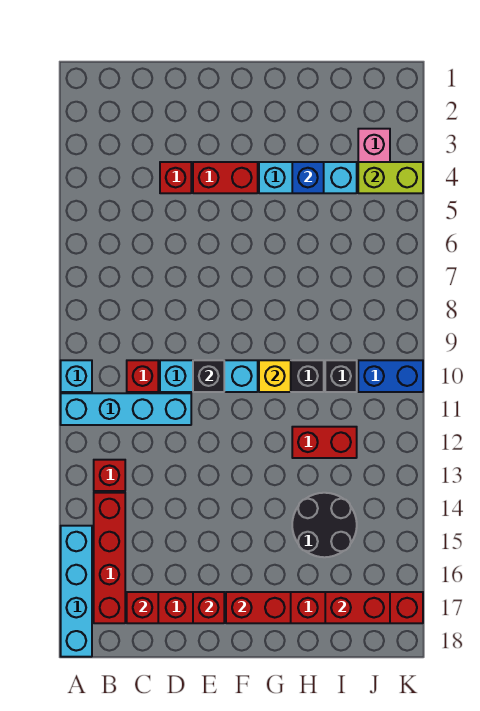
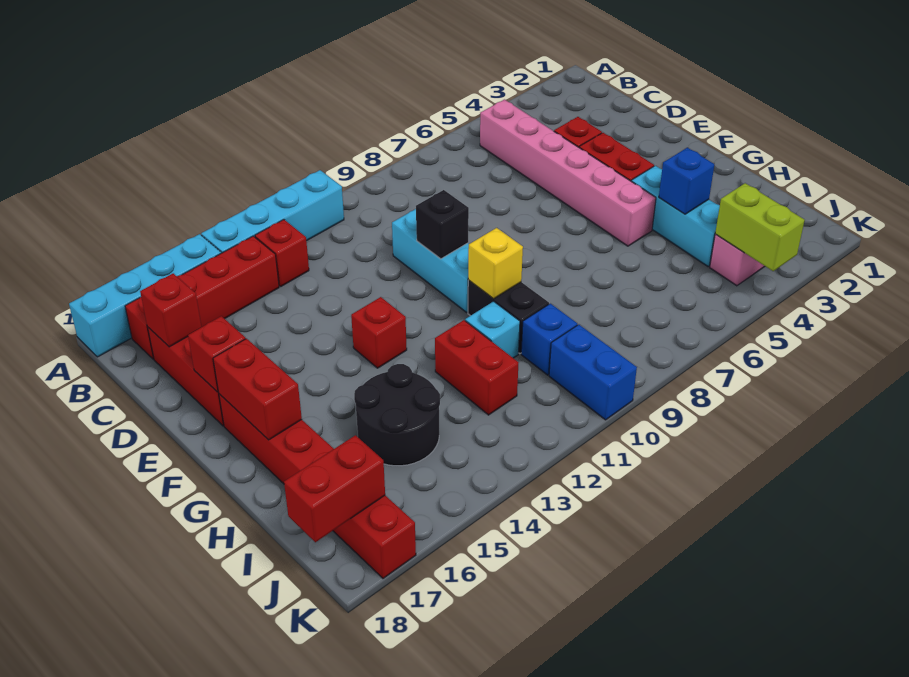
cyan brick A10 level 1 -> cyan brick H11 level 1
cyan brick A11:D11 level 1 -> cyan brick A11:A14 level 1
none -> pink brick B5:G5 level 1
red brick C10 level 1 -> red brick F13 level 1
black brick I10 level 1 -> blue brick I10 level 1
red brick I17:J17 level 2 -> red brick J17:J18 level 2

